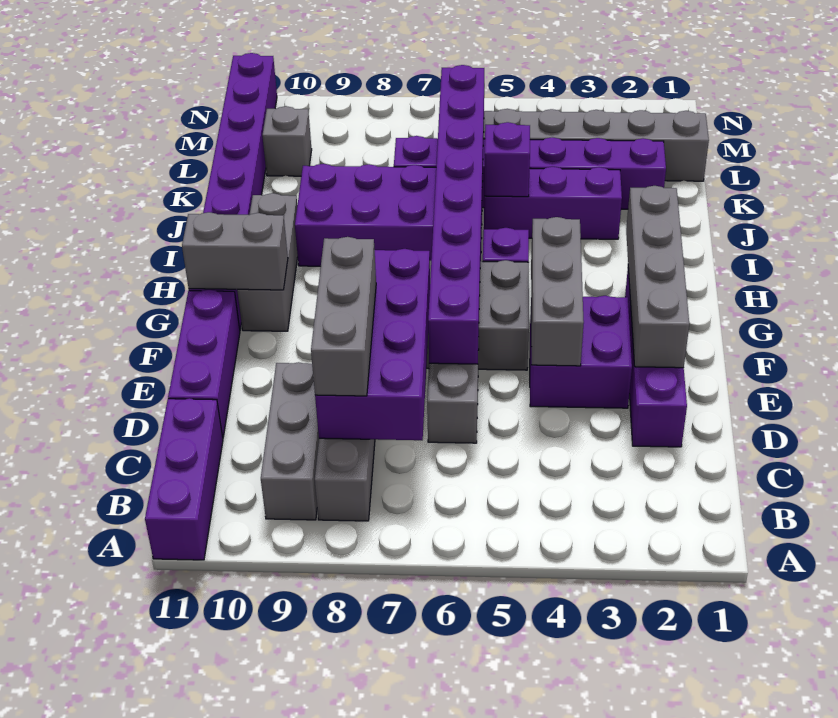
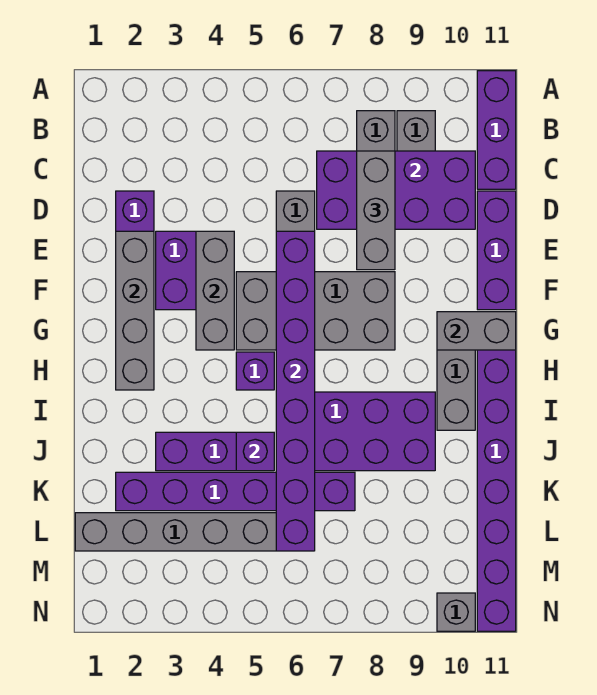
purple brick C7:F8 level 2 -> purple brick C7:D10 level 2
grey brick L10 level 1 -> grey brick N10 level 1

